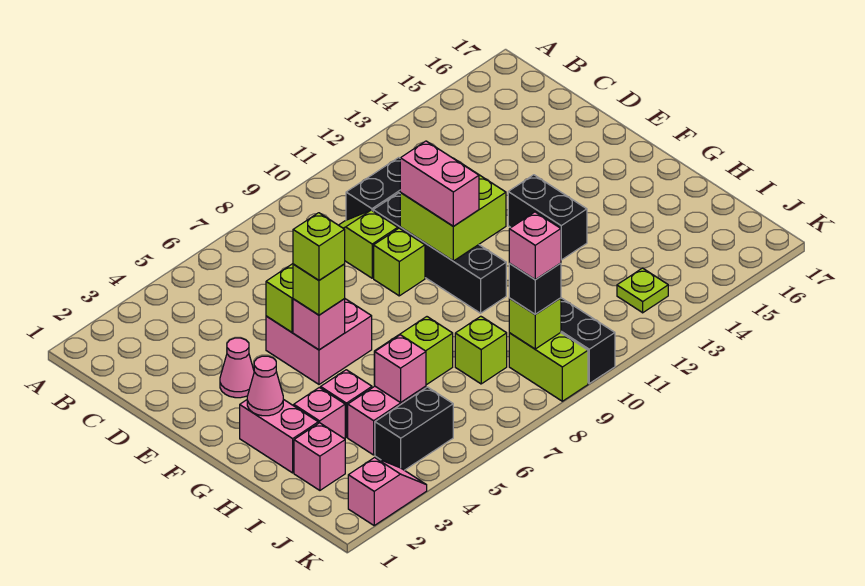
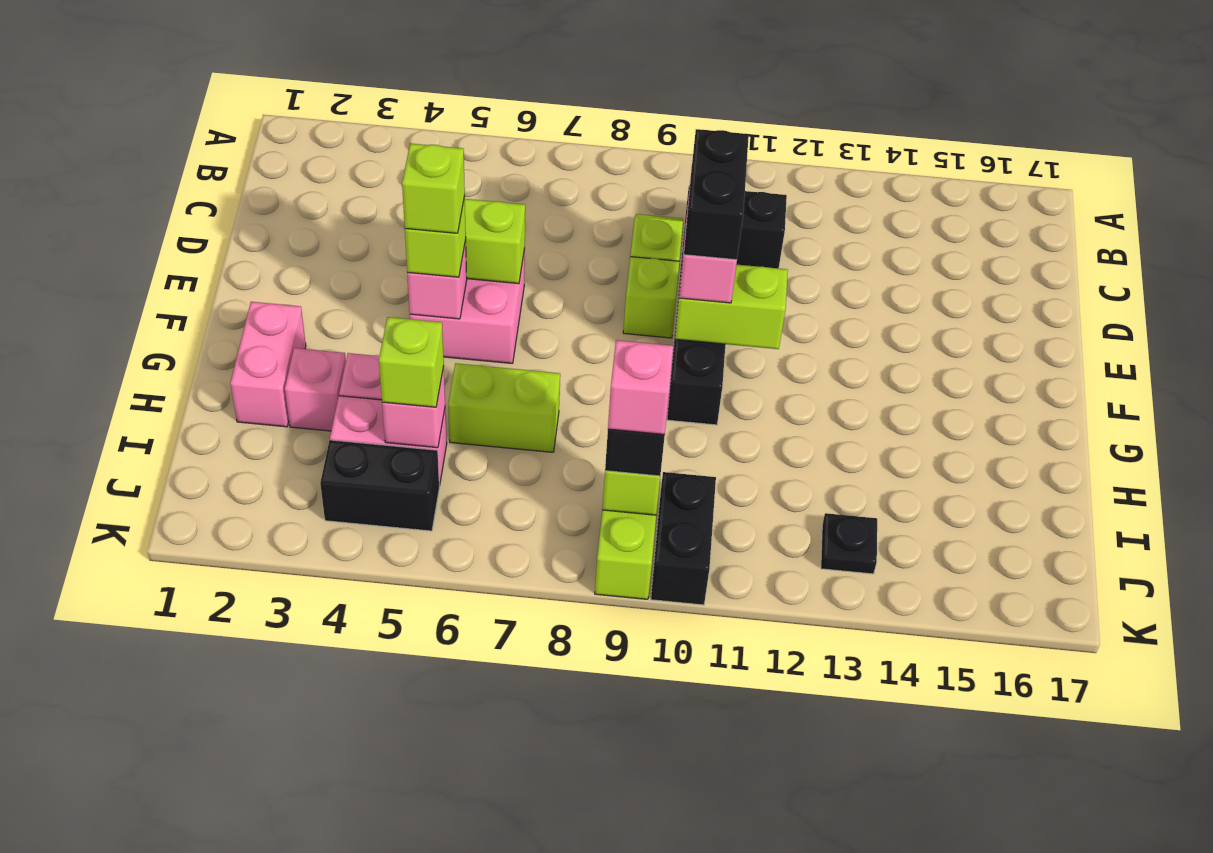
pink cone E3 level 1 -> none
lime brick E10:F11 level 2 -> lime brick F10:F11 level 2
black brick F13:G13 level 1 -> black brick E10:F10 level 4
pink cone G2 level 2 -> none
pink brick I2 level 1 -> none
lime brick I8 level 1 -> lime brick I5 level 3
lime plate J13 level 1 -> black plate J13 level 1
pink slope K2:K3 level 1 top 2 -> none

